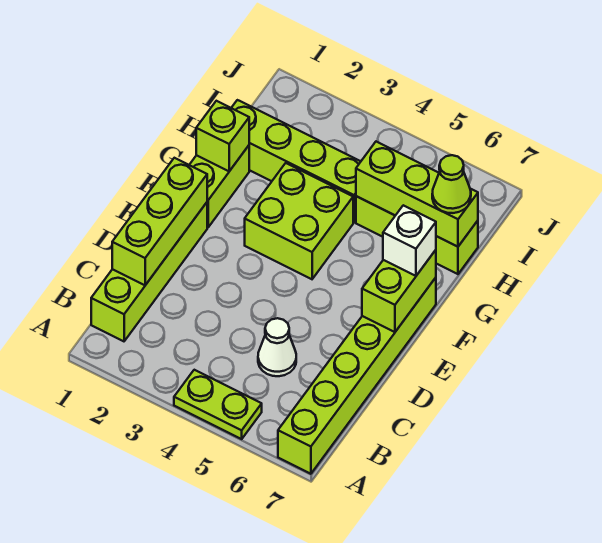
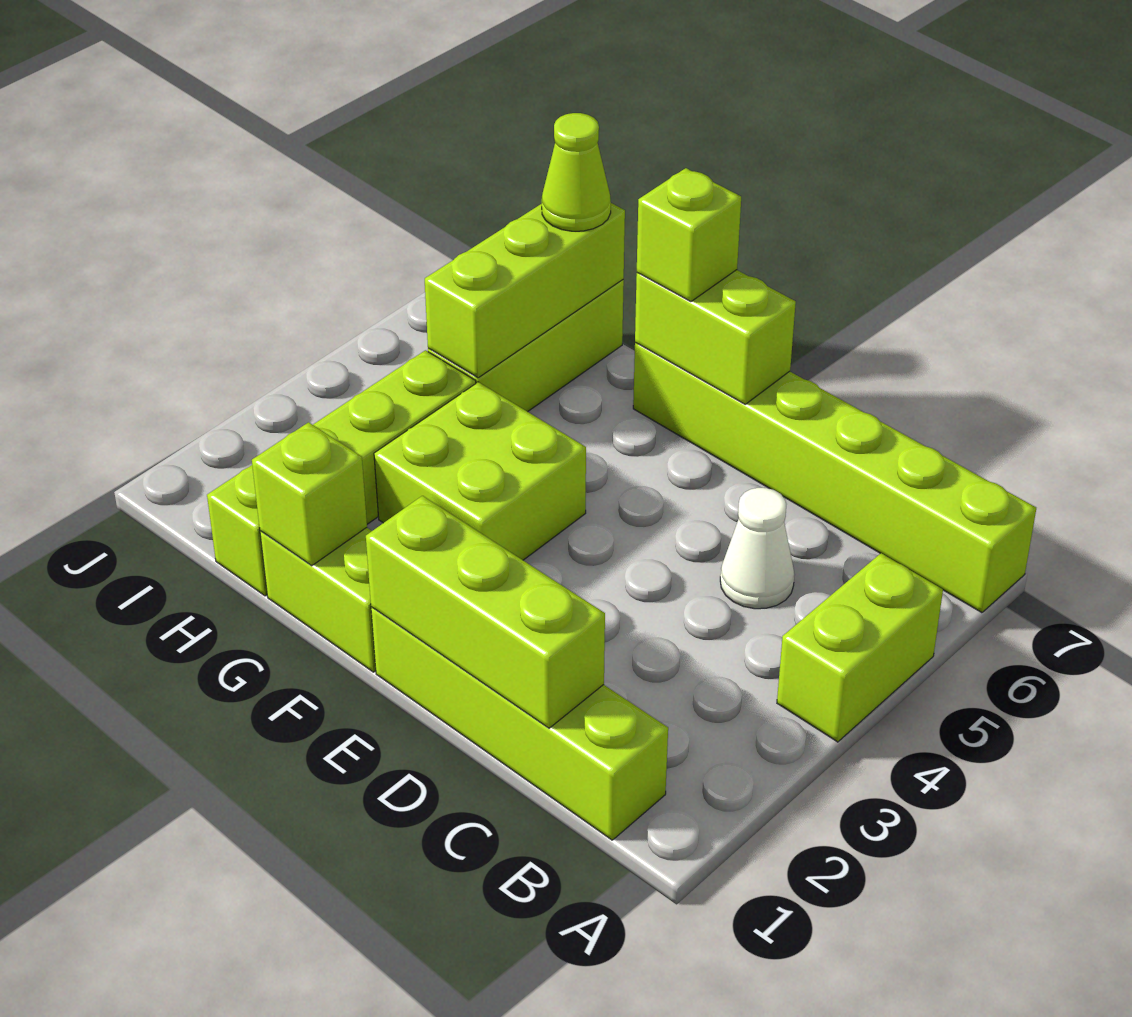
lime plate A4:A5 level 1 -> lime brick A4:A5 level 1
white brick F7 level 3 -> lime brick F7 level 3

